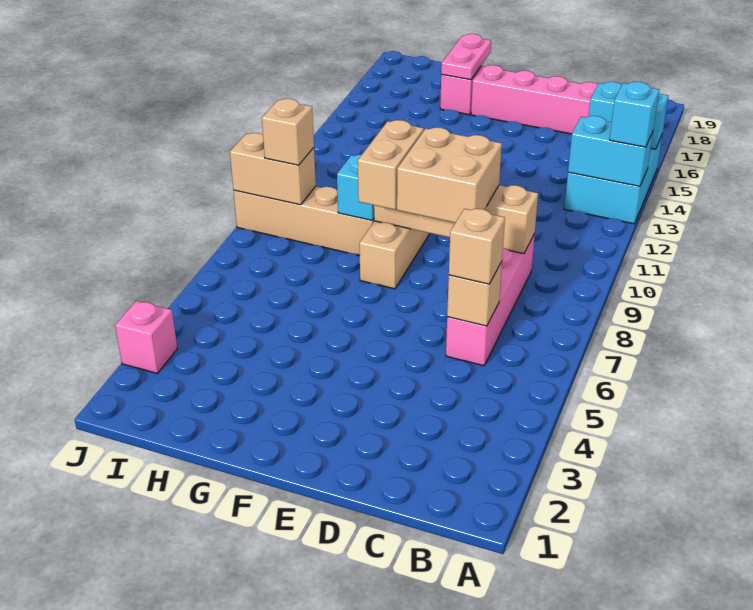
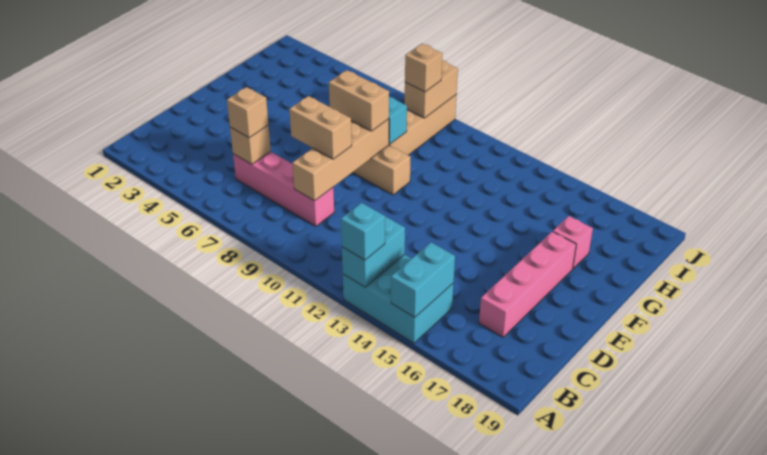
tan brick D8:E9 level 3 -> tan brick D8:D9 level 3
pink plate G17:G18 level 2 -> none
pink brick J3 level 1 -> none

